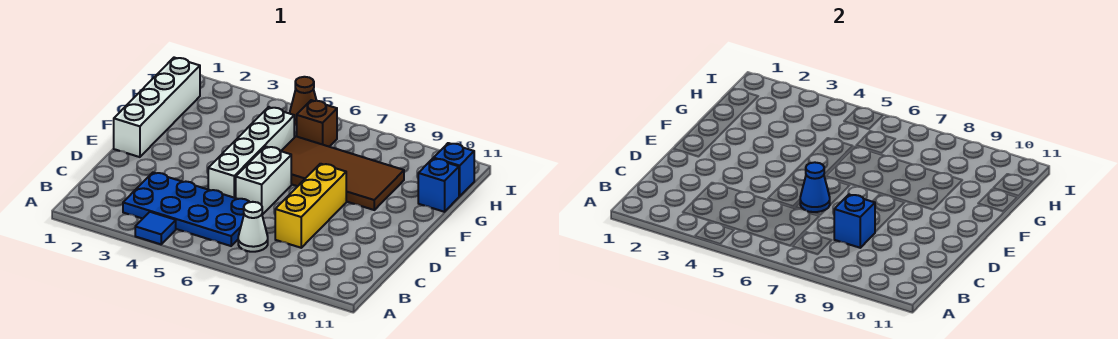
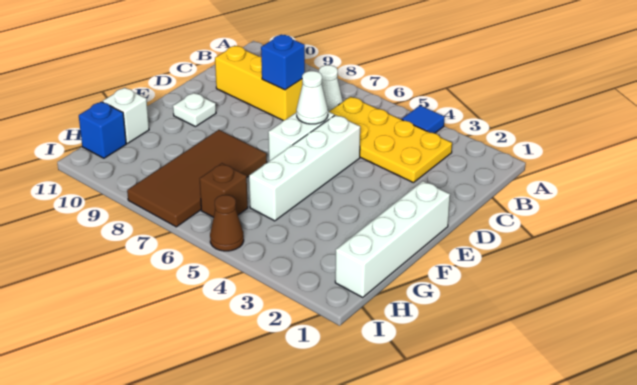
blue plate B3:C6 level 1 -> yellow plate B3:C6 level 1
yellow brick C8:E8 level 1 -> yellow brick C8:C10 level 1
blue cone D6 level 2 -> white cone D6 level 2
none -> white plate E10 level 1
brown tile F6:G9 level 1 -> brown tile F7:I8 level 1
blue brick G11 level 1 -> white brick G11 level 1

